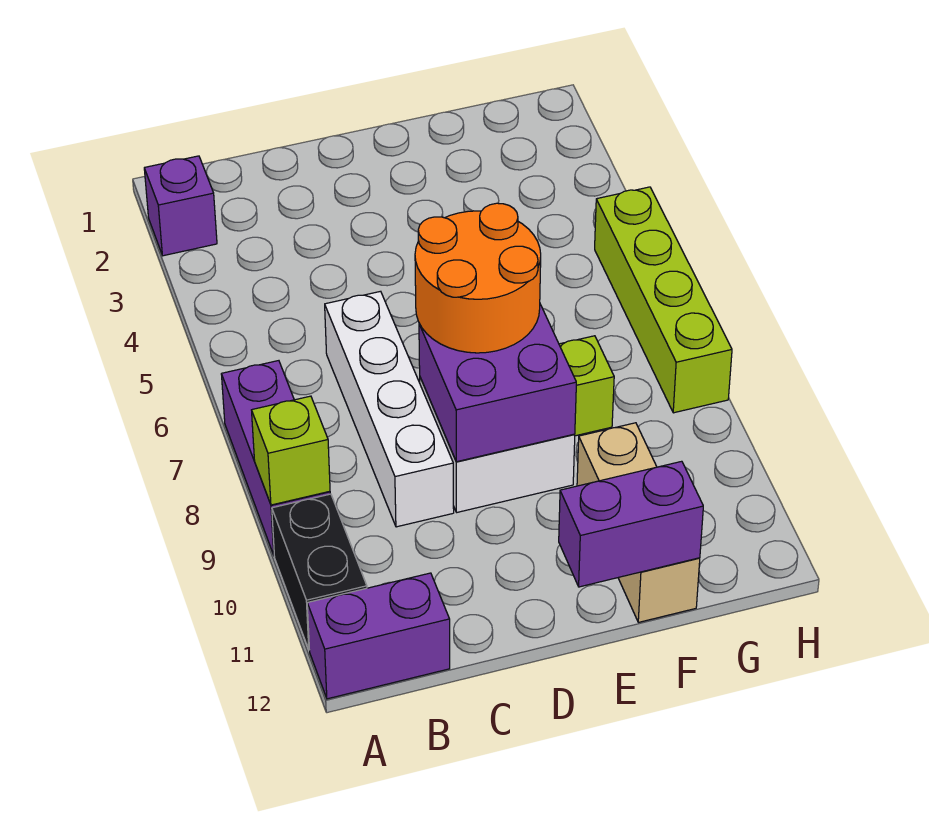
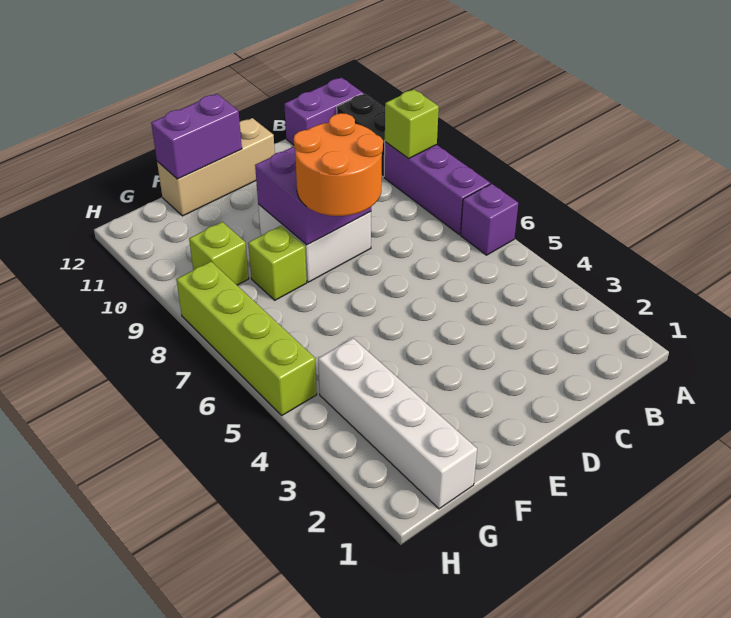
purple brick A2 level 1 -> purple brick A6 level 1
white brick C6:C9 level 1 -> white brick G1:G4 level 1
tan brick F10:F12 level 1 -> tan brick D12:F12 level 1
none -> lime brick G9 level 1

